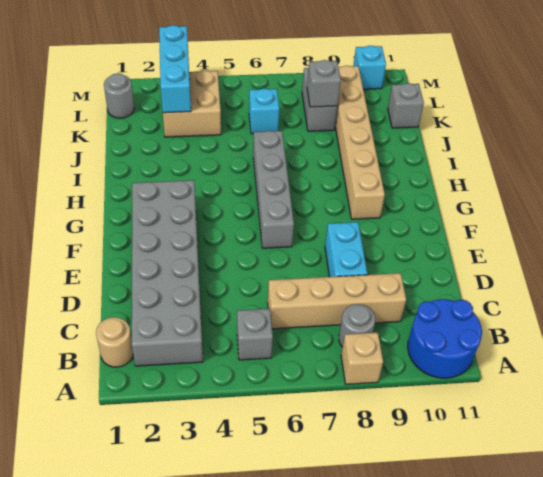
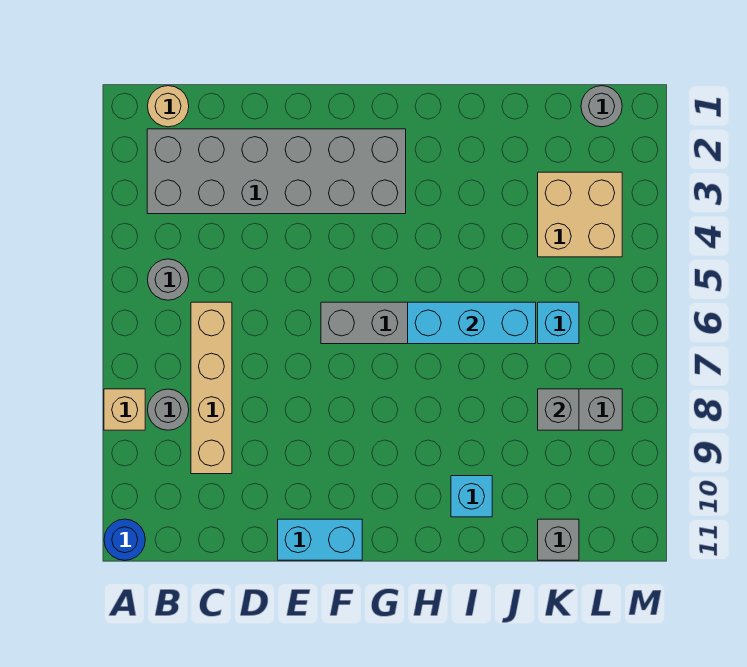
blue round brick A10:B11 level 1 -> blue round brick A11 level 1
grey brick B5 level 1 -> grey round brick B5 level 1
cyan brick D8:E8 level 1 -> cyan brick E11:F11 level 1
tan brick G9:L9 level 1 -> none
cyan brick K3:M3 level 2 -> cyan brick H6:J6 level 2
cyan brick M10 level 1 -> cyan brick I10 level 1

